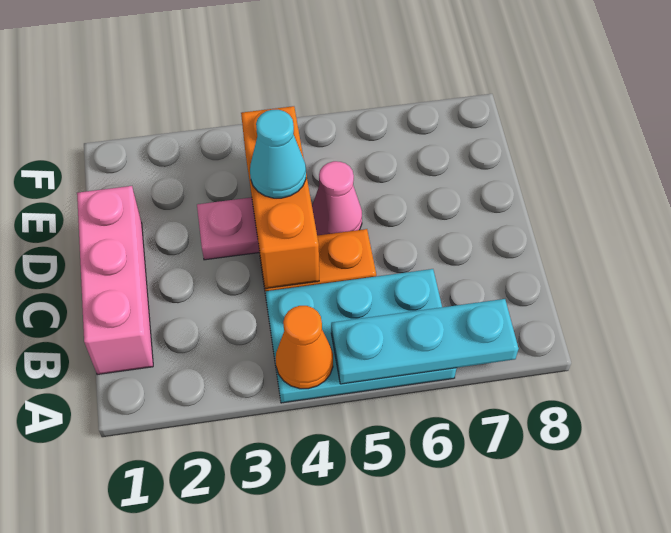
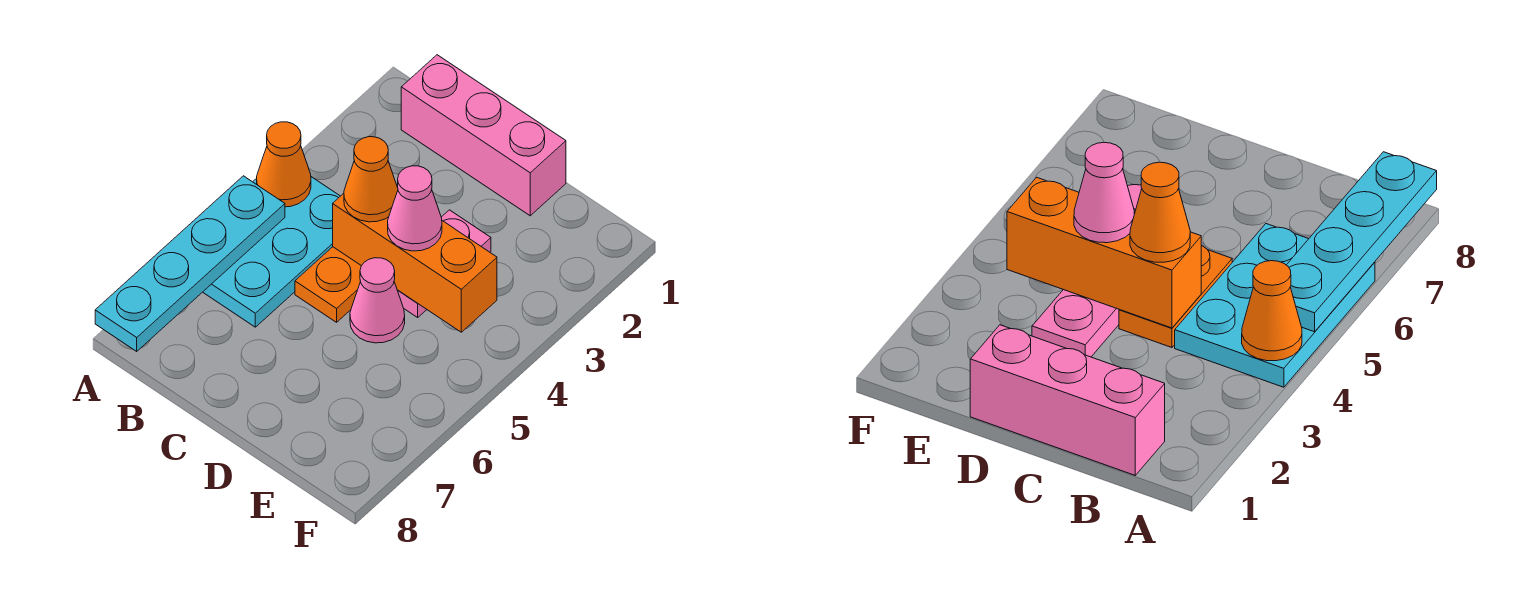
cyan plate A5:A7 level 2 -> cyan plate A5:A8 level 2
none -> orange cone C4 level 3
cyan cone D4 level 3 -> pink cone D4 level 3

